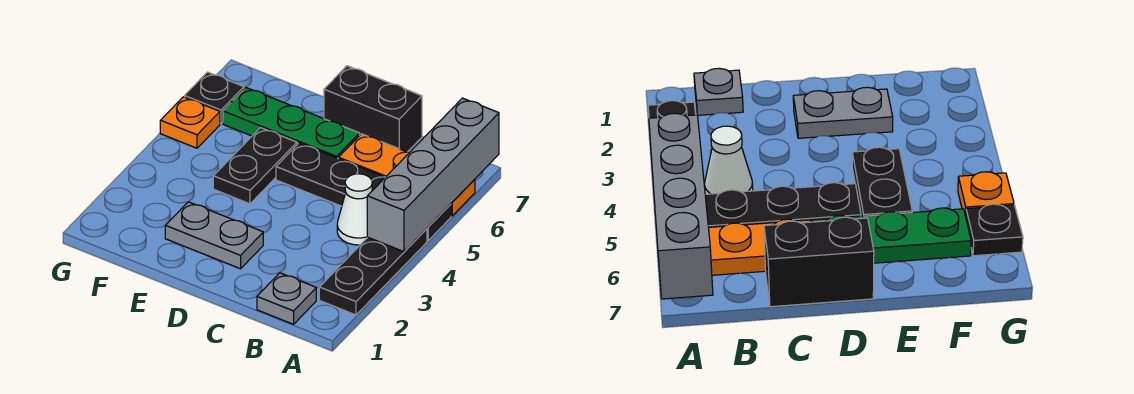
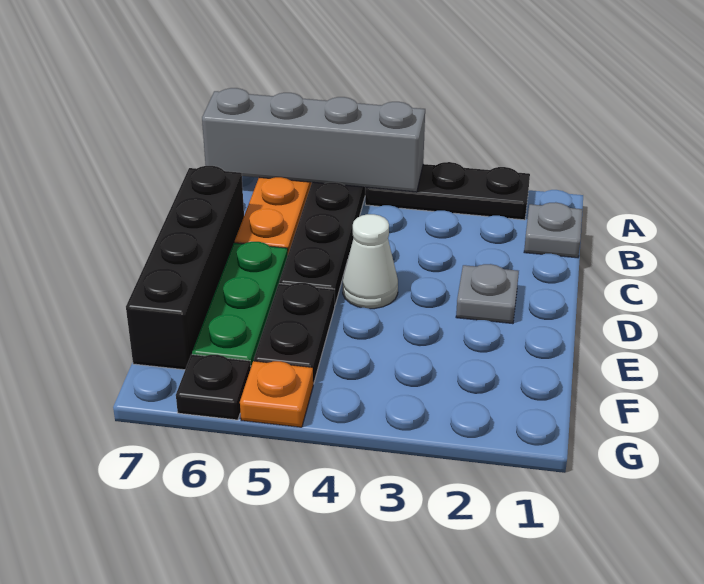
white cone B4 level 1 -> white cone D4 level 1
black brick C7:D7 level 1 -> black brick C7:F7 level 1
grey plate D2:E2 level 1 -> grey plate D2 level 1
black plate E4:E5 level 1 -> black plate E5:F5 level 1

